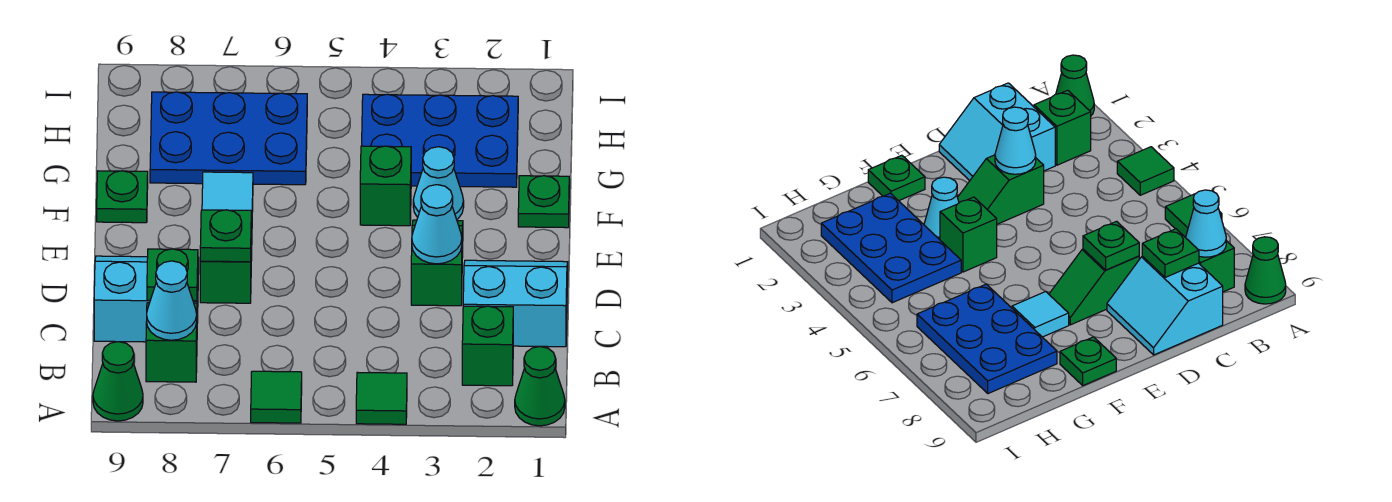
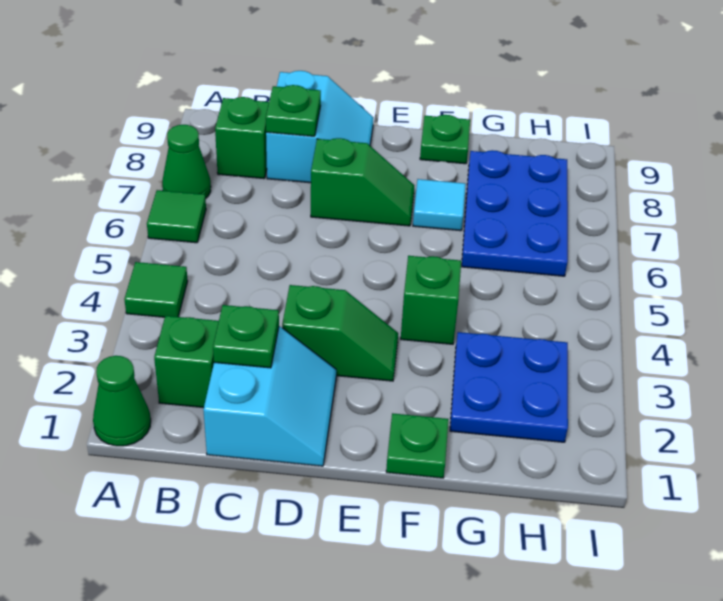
green cone A9 level 1 -> green cone A7 level 1
cyan cone B8 level 2 -> none
cyan cone D3 level 2 -> none
green plate D7 level 2 -> green plate C2 level 2
cyan cone F3 level 1 -> none
blue plate G2:H4 level 1 -> blue plate G2:H3 level 1

